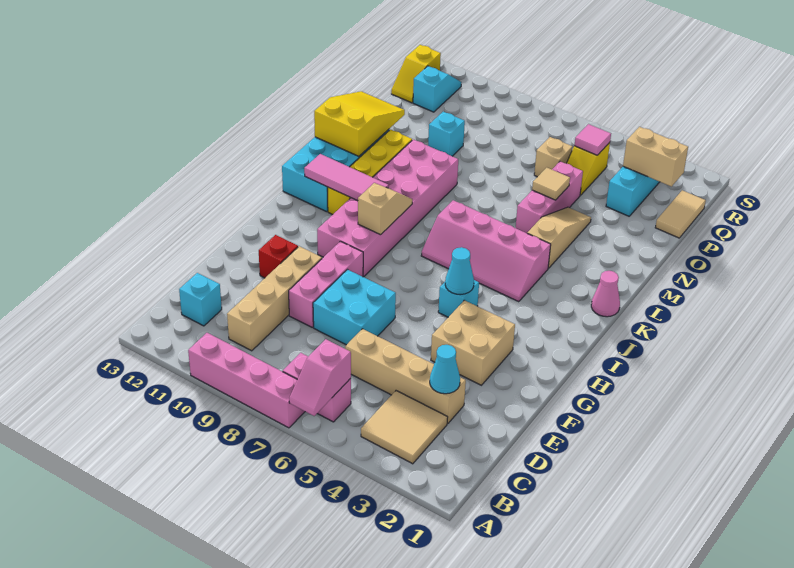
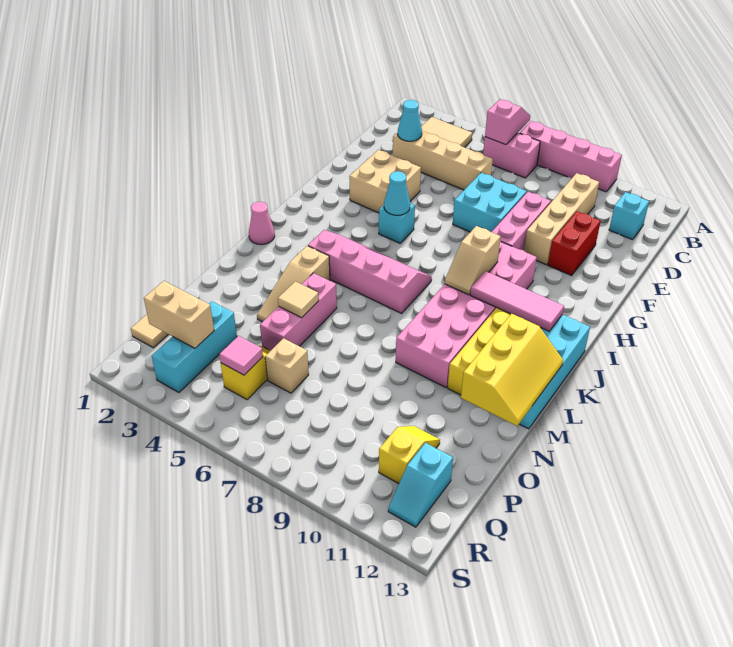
red brick F11 level 1 -> red brick E11:F11 level 1
yellow slope L12:N13 level 2 top L -> yellow slope L12:N13 level 2 top 12
cyan brick O10 level 1 -> none
yellow slope Q13:R13 level 1 top R -> yellow slope P11:Q11 level 1 top Q

